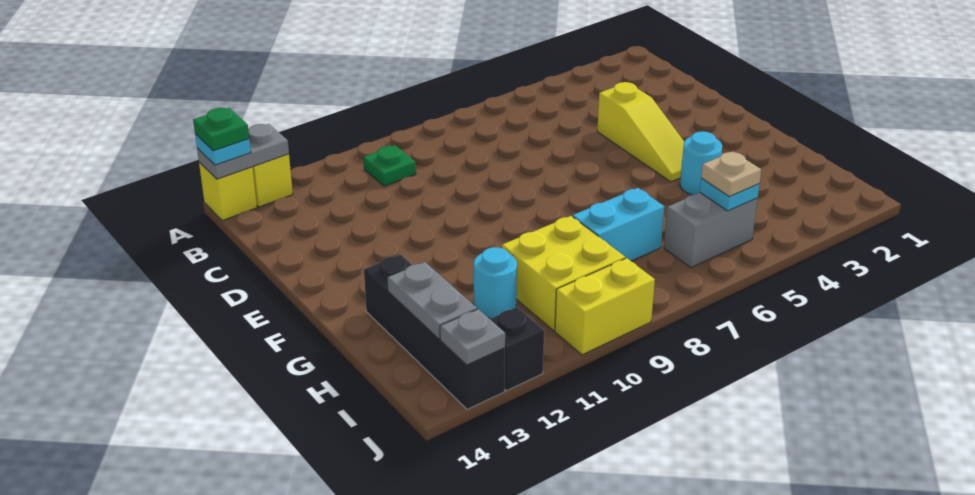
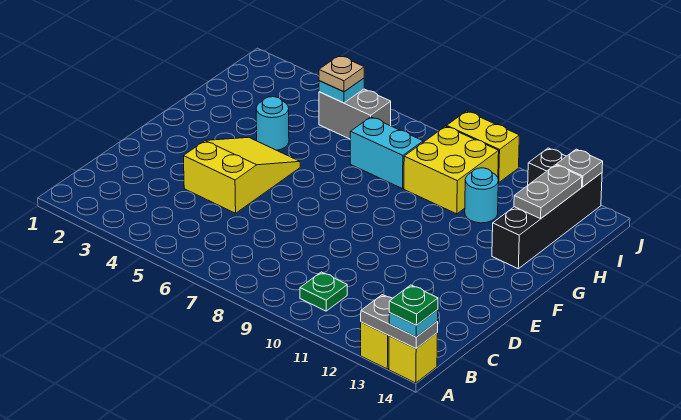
yellow slope D4:F4 level 1 top D -> yellow slope D4:F5 level 1 top D

